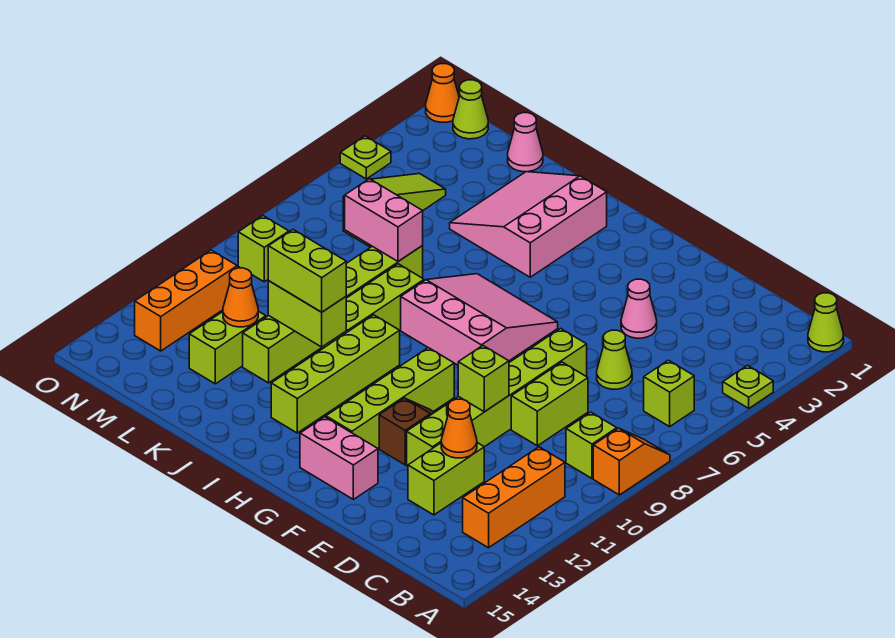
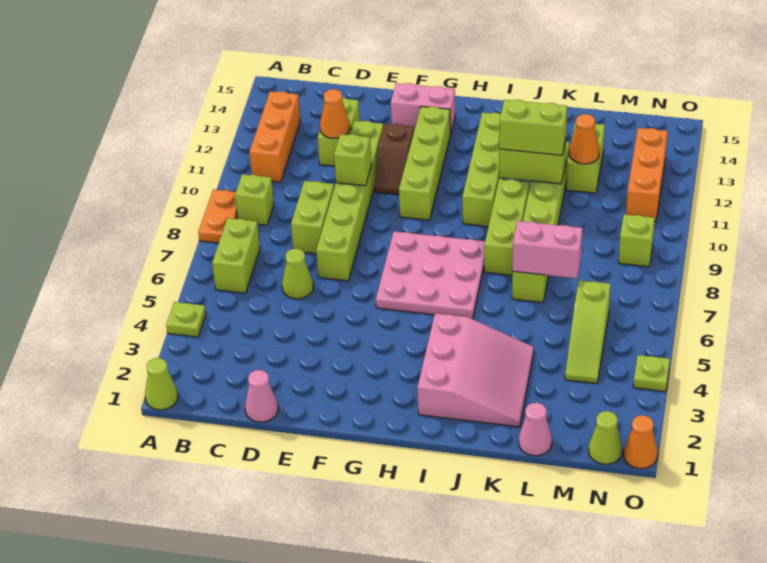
orange slope A8:A9 level 1 top 9 -> orange plate A8:A9 level 1
lime brick B6 level 1 -> lime brick B6:B7 level 1
pink cone E4 level 1 -> pink cone D1 level 1
pink slope G6:I8 level 1 top 8 -> pink plate G6:I8 level 1

